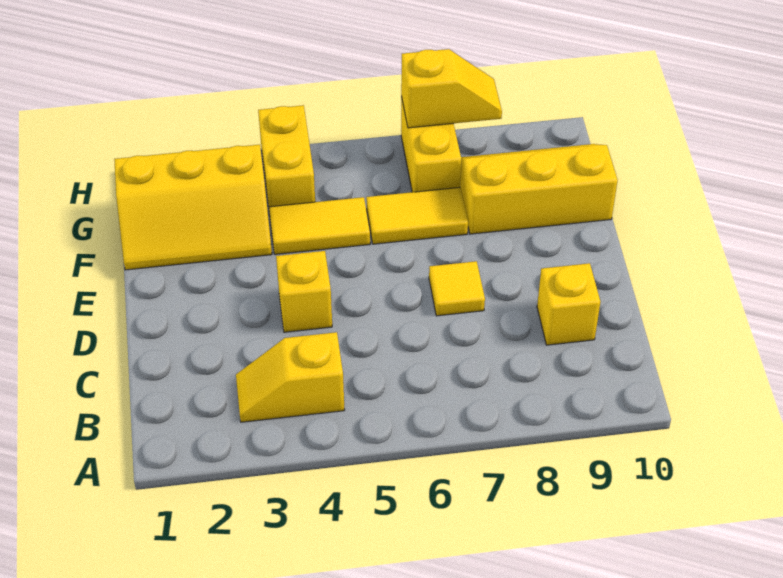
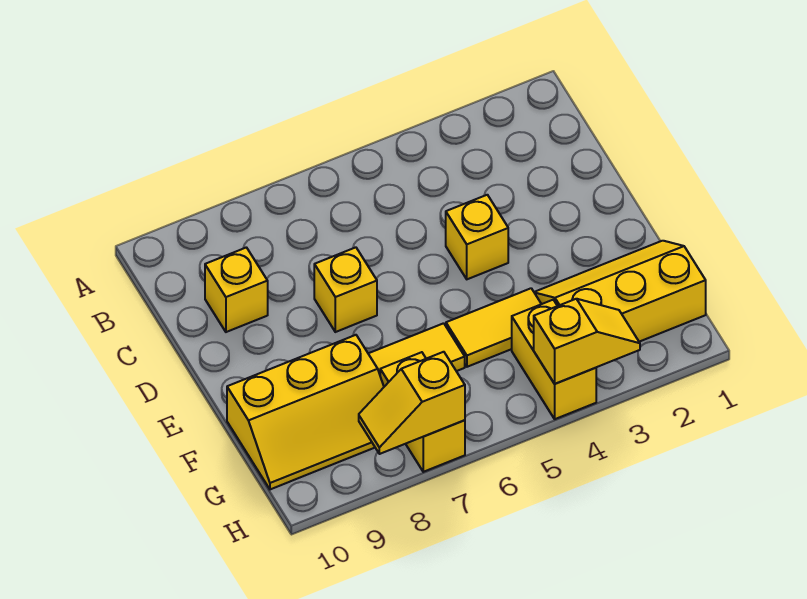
yellow slope B3:B4 level 1 top 4 -> yellow slope H3:H4 level 2 top 4
yellow tile D7 level 1 -> yellow brick D7 level 1

